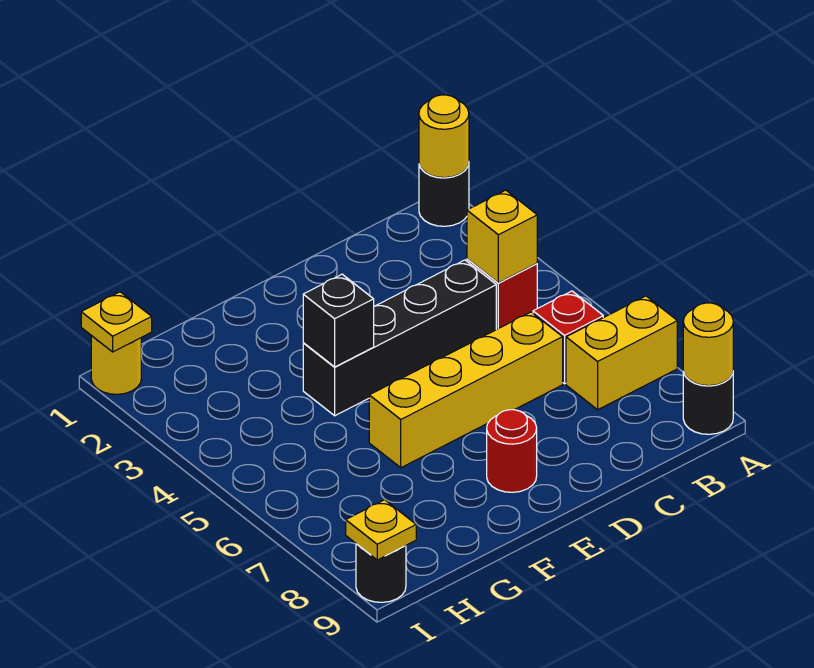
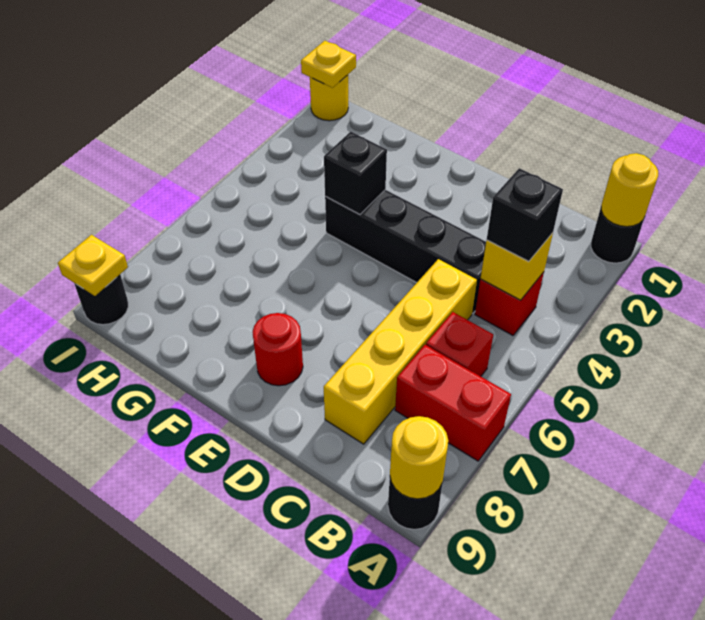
yellow brick A7:B7 level 1 -> red brick A7:B7 level 1
none -> black brick B4 level 3
yellow brick C6:F6 level 1 -> yellow brick C5:C8 level 1

